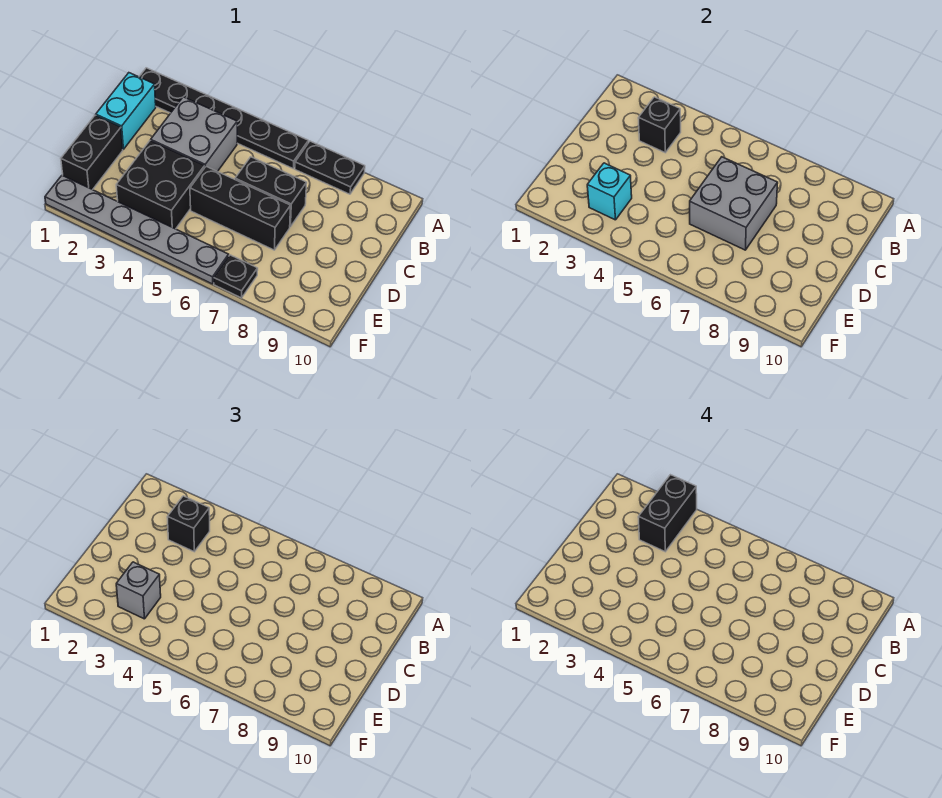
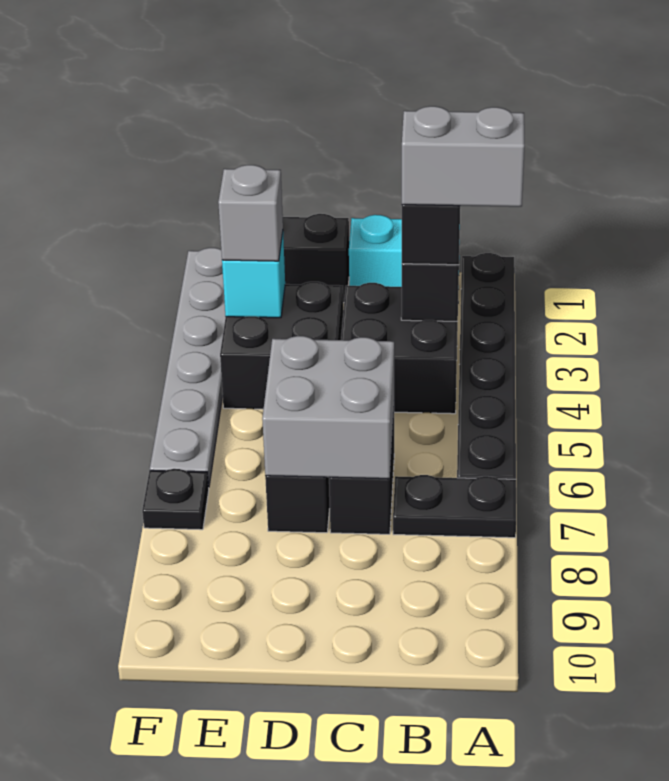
black brick A3:B3 level 4 -> grey brick A3:B3 level 4
black plate A7:A8 level 1 -> black plate A7:B7 level 1
grey brick B3:C4 level 1 -> black brick B3:C4 level 1

